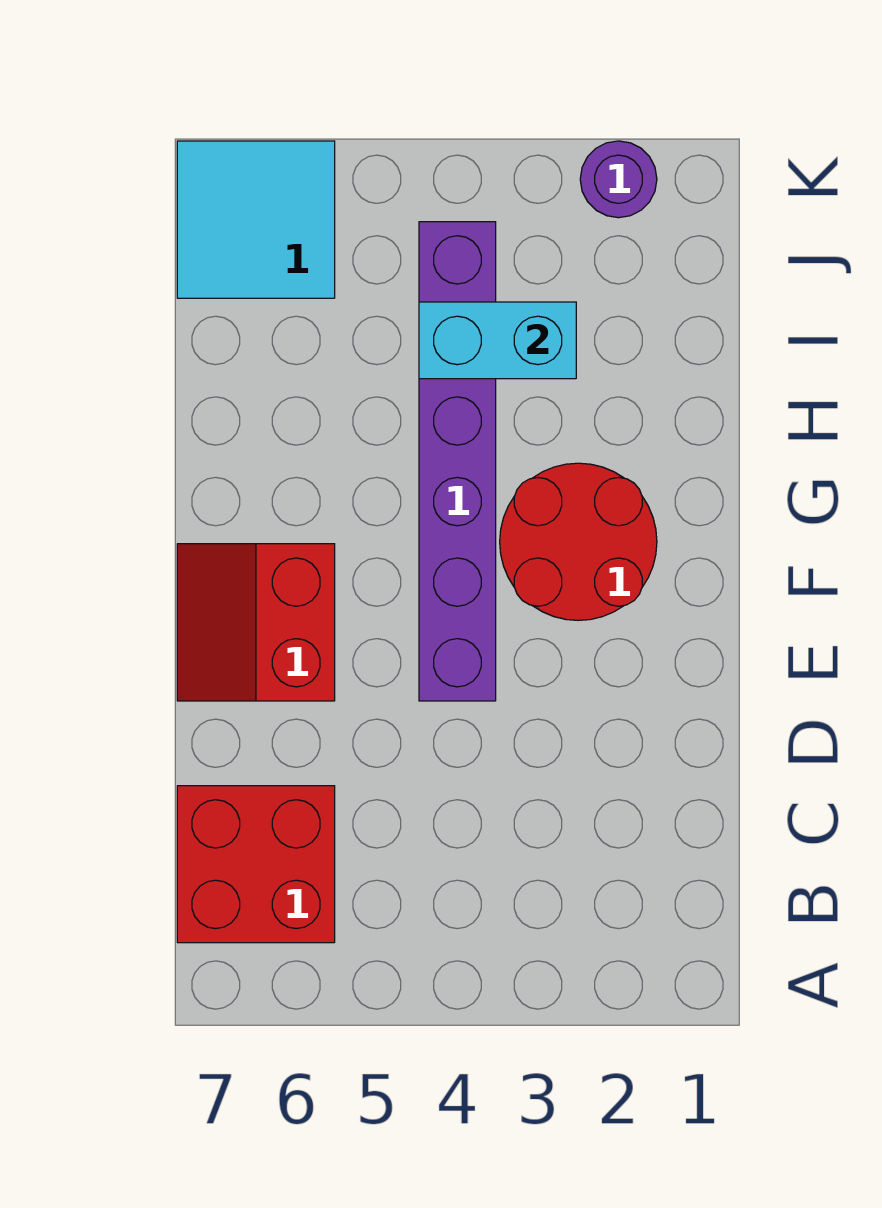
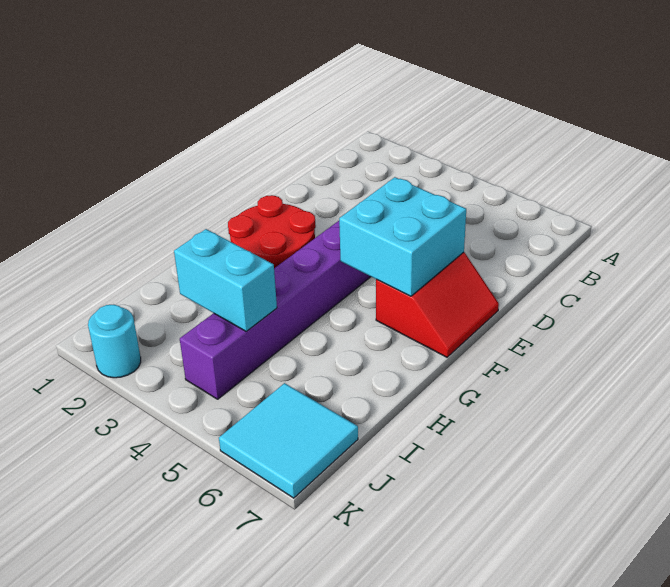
red brick B6:C7 level 1 -> none
none -> cyan brick E5:F6 level 2
purple round brick K2 level 1 -> cyan round brick K2 level 1

